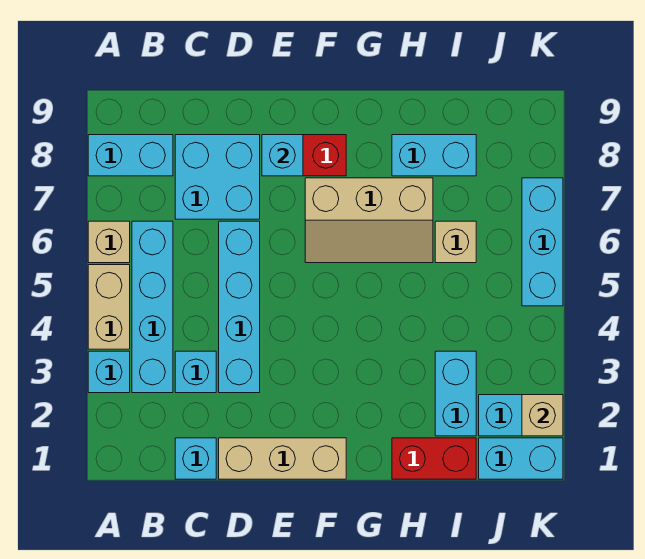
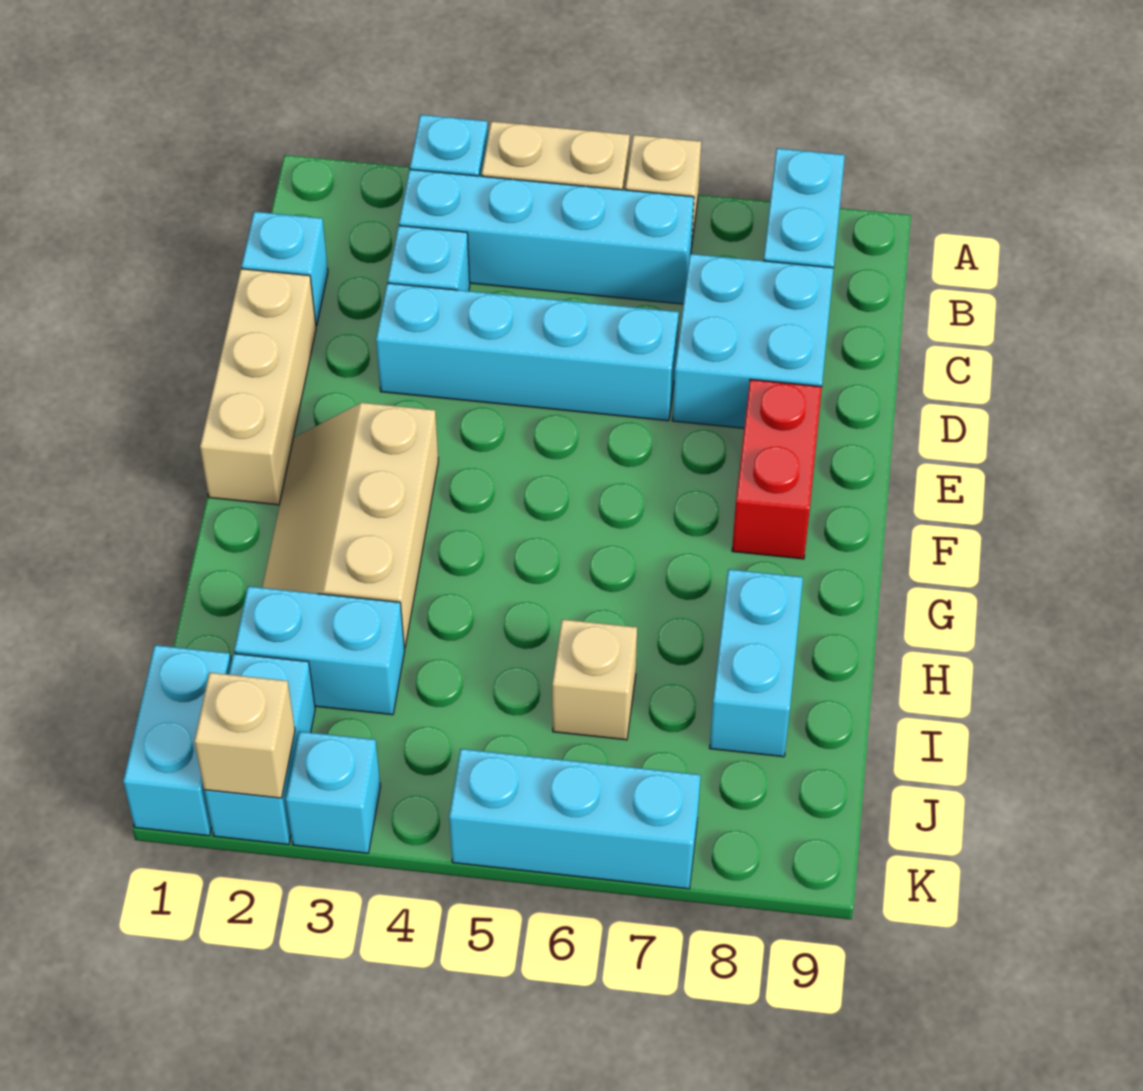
cyan brick E8 level 2 -> cyan brick K3 level 1
tan slope F6:H7 level 1 top 7 -> tan slope F2:H3 level 1 top 3
red brick H1:I1 level 1 -> none

